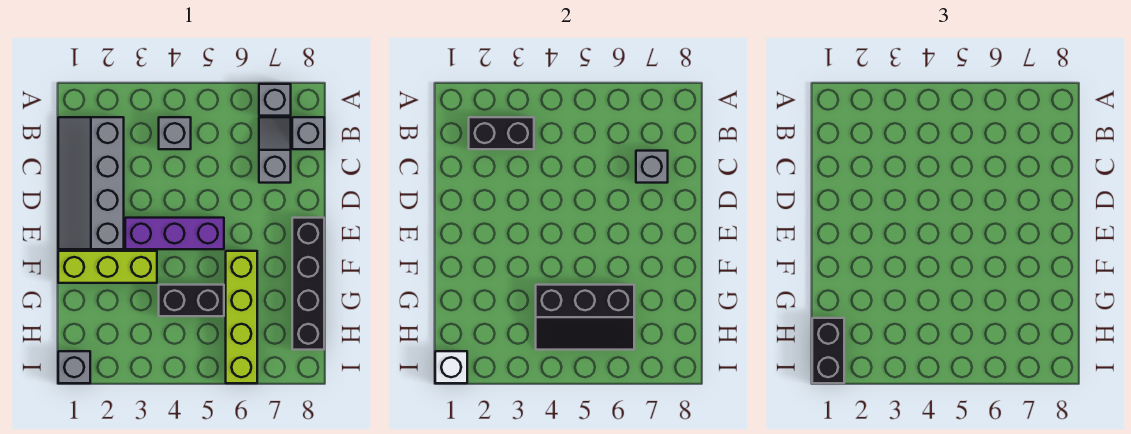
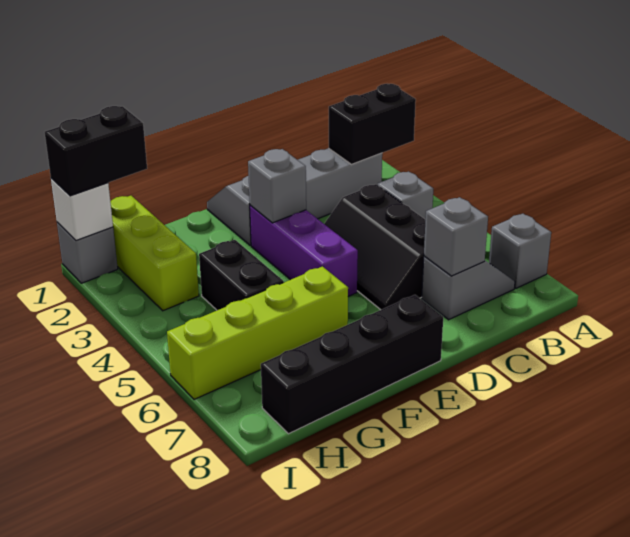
black brick B2:B3 level 2 -> black brick A2:B2 level 2
grey brick B8 level 1 -> grey brick E3 level 2
lime brick F1:F3 level 1 -> lime brick H1:H3 level 1
black slope G4:H6 level 2 top G -> black slope C4:D6 level 1 top C

